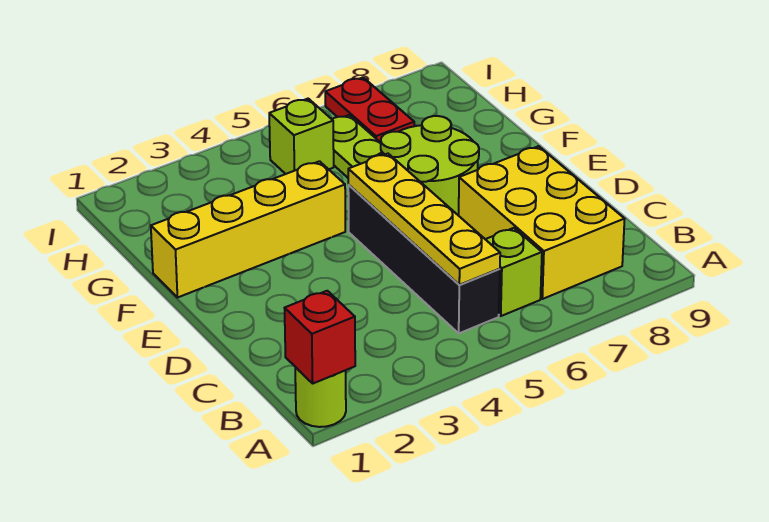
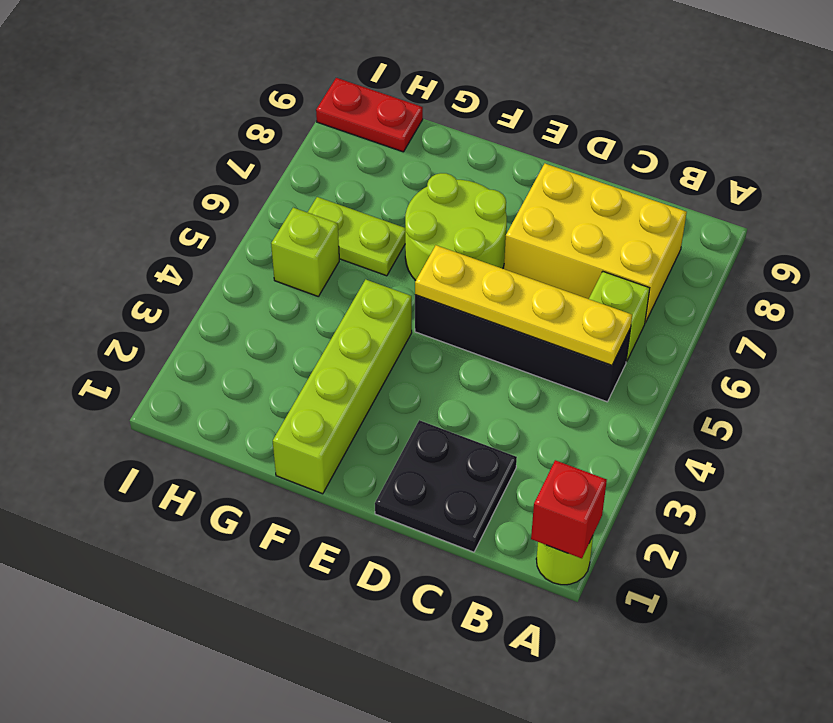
none -> black plate C1:D2 level 1
yellow brick F1:F4 level 1 -> lime brick F1:F4 level 1
red plate H7:I7 level 1 -> red plate H9:I9 level 1

